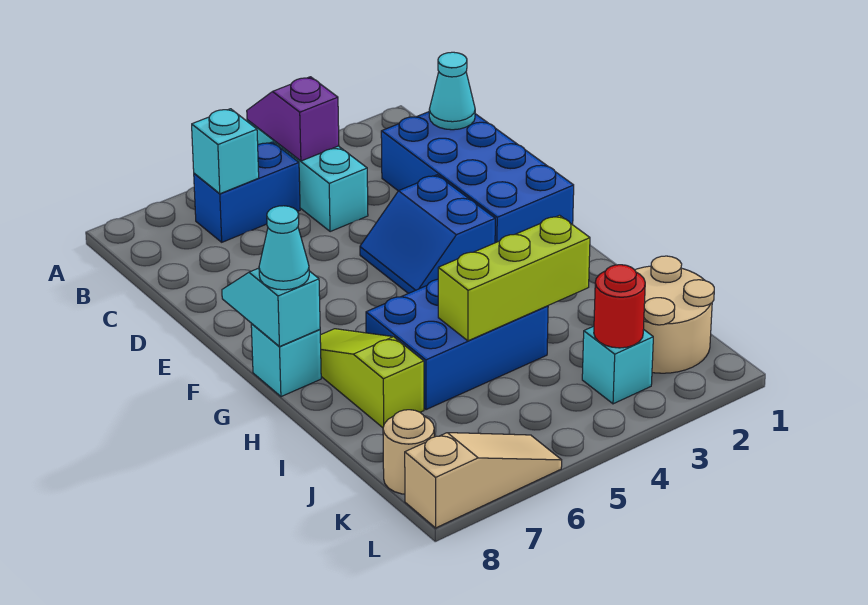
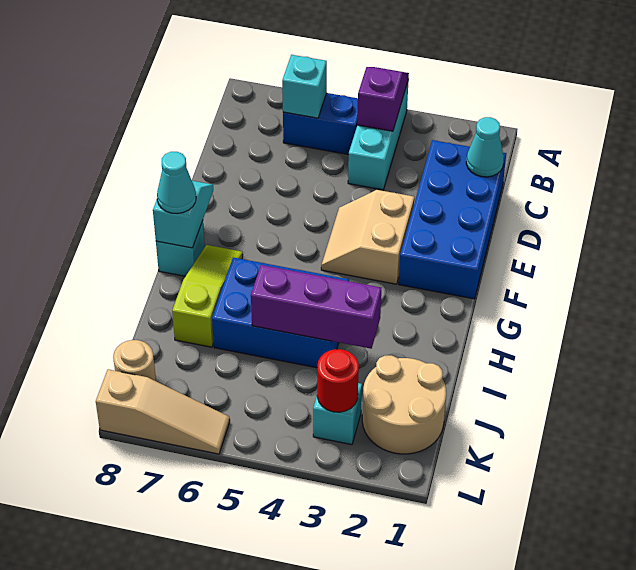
blue slope E3:F4 level 1 top 3 -> tan slope E3:F4 level 1 top 3
lime brick I3:I5 level 2 -> purple brick I3:I5 level 2

